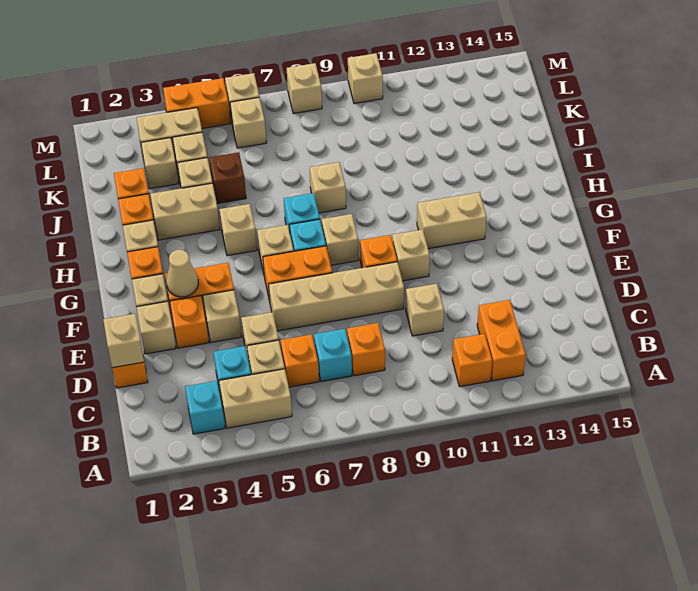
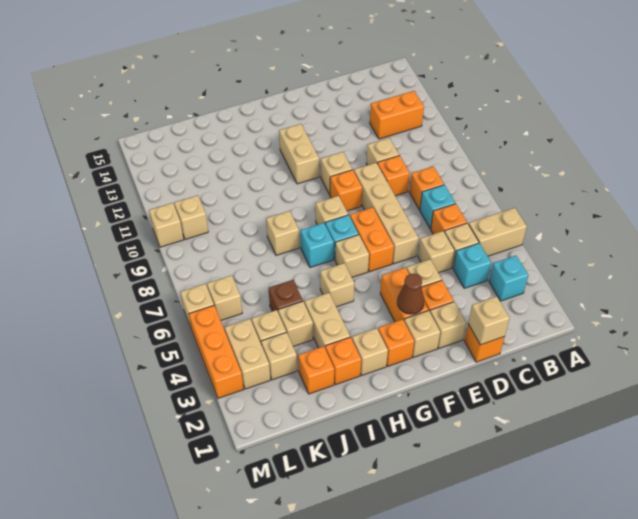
tan brick B4:B5 level 1 -> tan brick A5:B5 level 1
orange brick B11 level 1 -> orange brick D9 level 1
tan cone F3 level 2 -> brown cone F3 level 2
orange brick M4:M5 level 1 -> orange brick M3:M5 level 1
tan brick M8 level 1 -> tan brick L10 level 1

